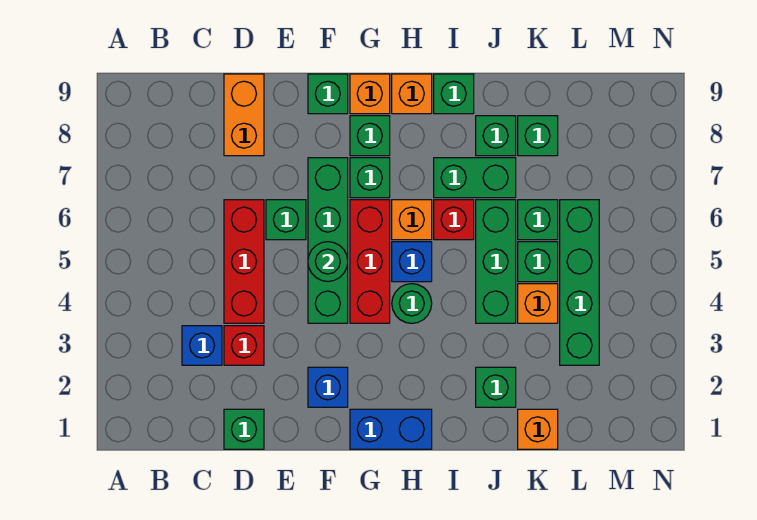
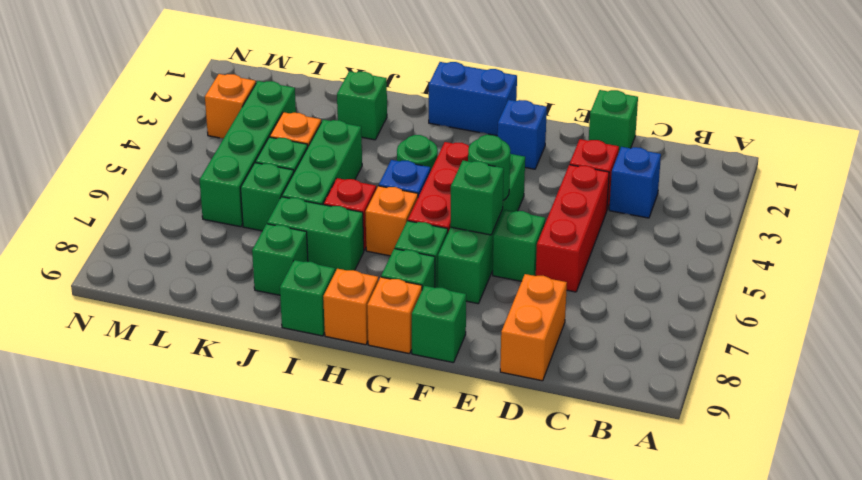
orange brick K1 level 1 -> orange brick M3 level 1
green brick K8 level 1 -> green brick F6 level 2

